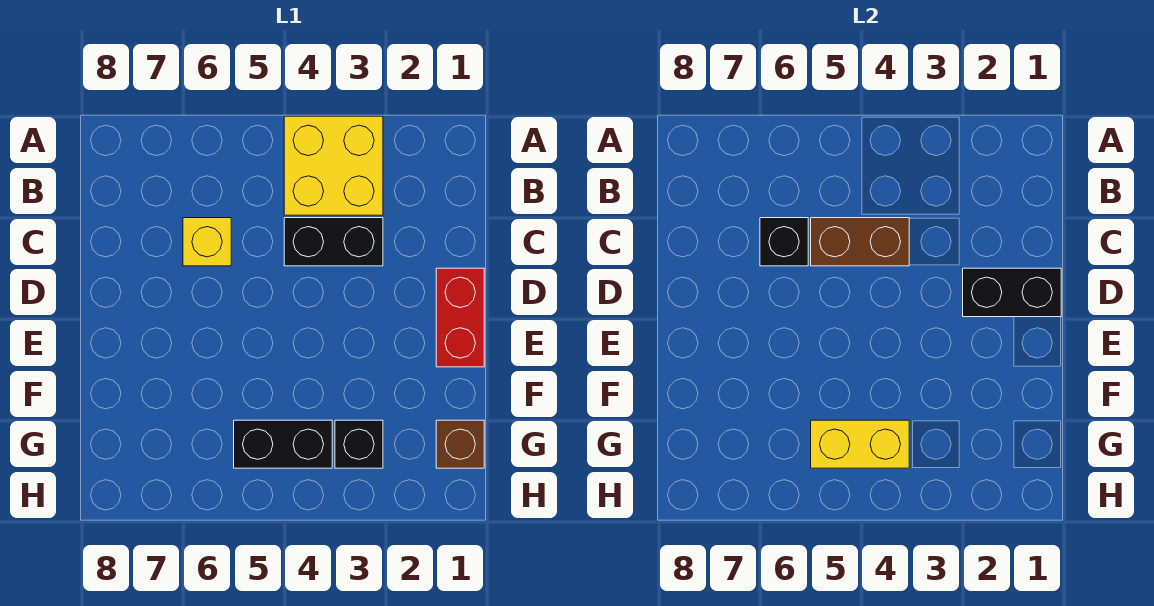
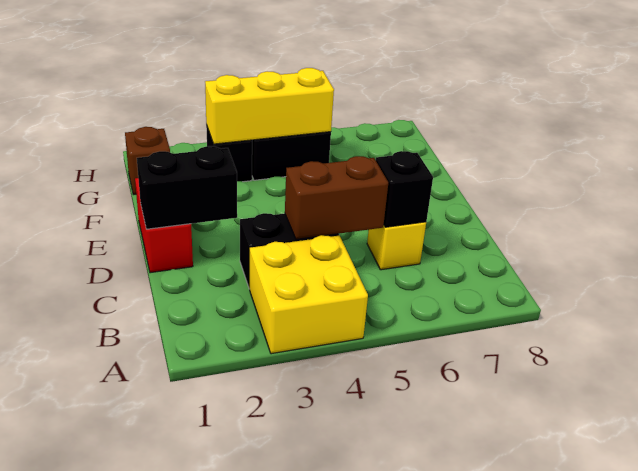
yellow brick G4:G5 level 2 -> yellow brick G3:G5 level 2

